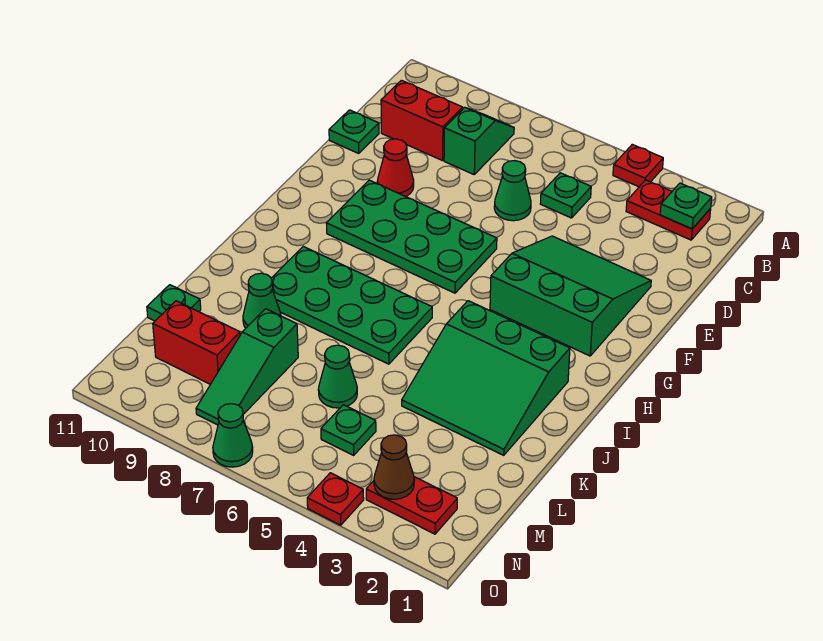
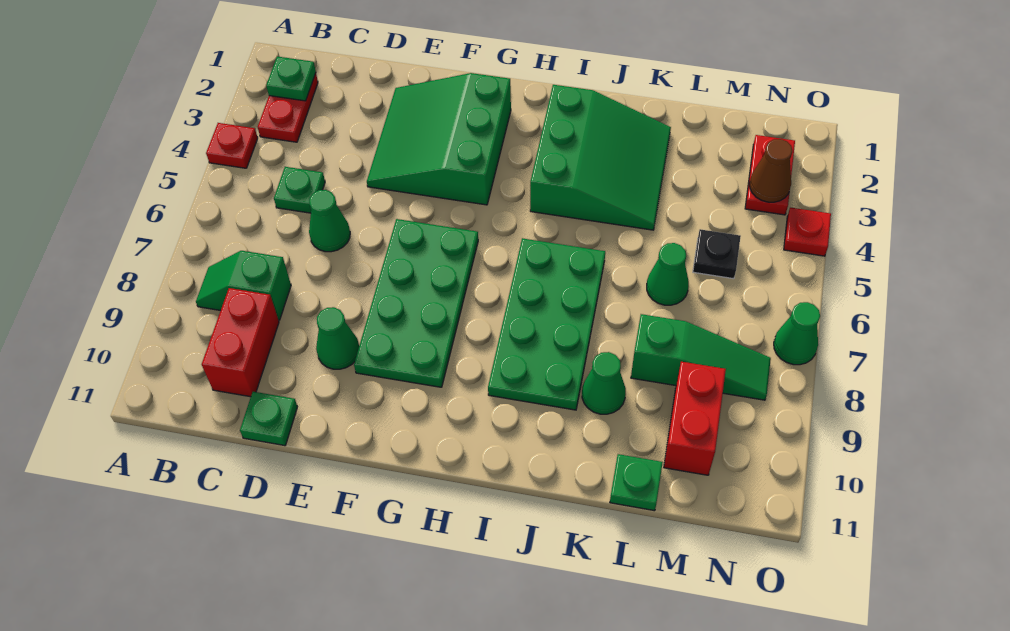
red cone E9 level 1 -> green cone E9 level 1
green plate M5 level 1 -> black plate M5 level 1

